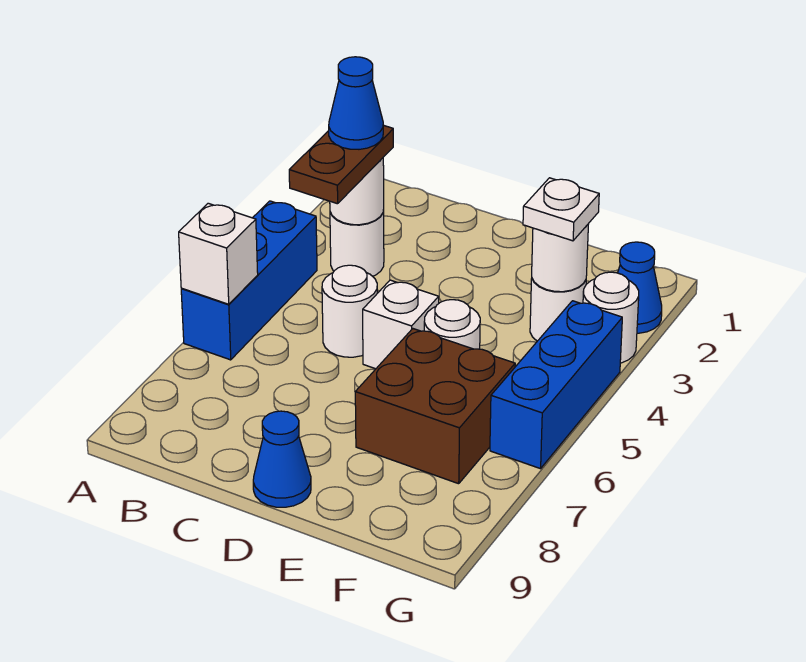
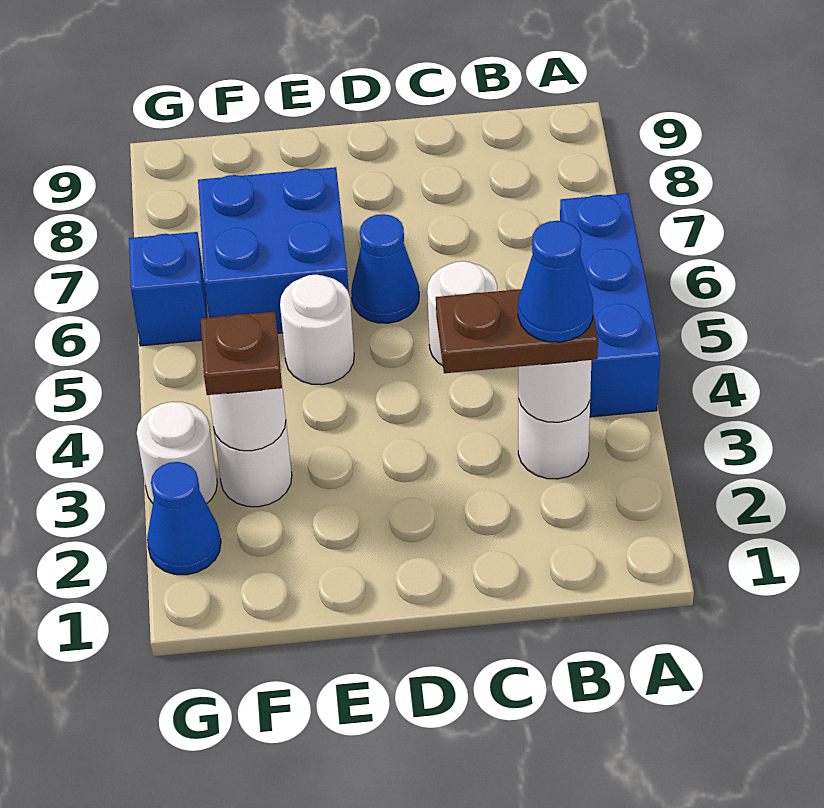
white brick A6 level 2 -> none
brown plate B3:B4 level 3 -> brown plate B3:C3 level 3
white brick D5 level 1 -> none
blue cone D9 level 1 -> blue cone D6 level 1
brown brick E6:F7 level 1 -> blue brick E6:F7 level 1
white plate F3 level 3 -> brown plate F3 level 3
blue brick G4:G6 level 1 -> blue brick G6 level 1

